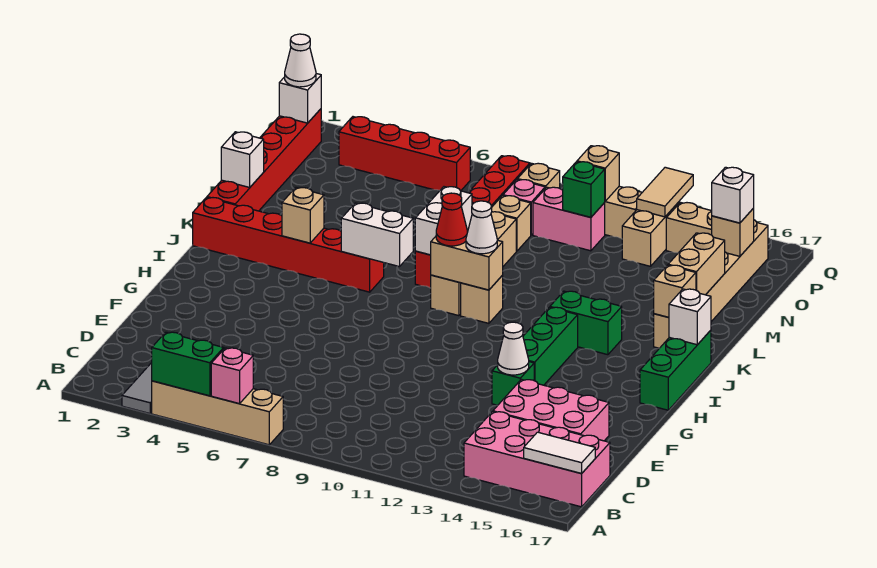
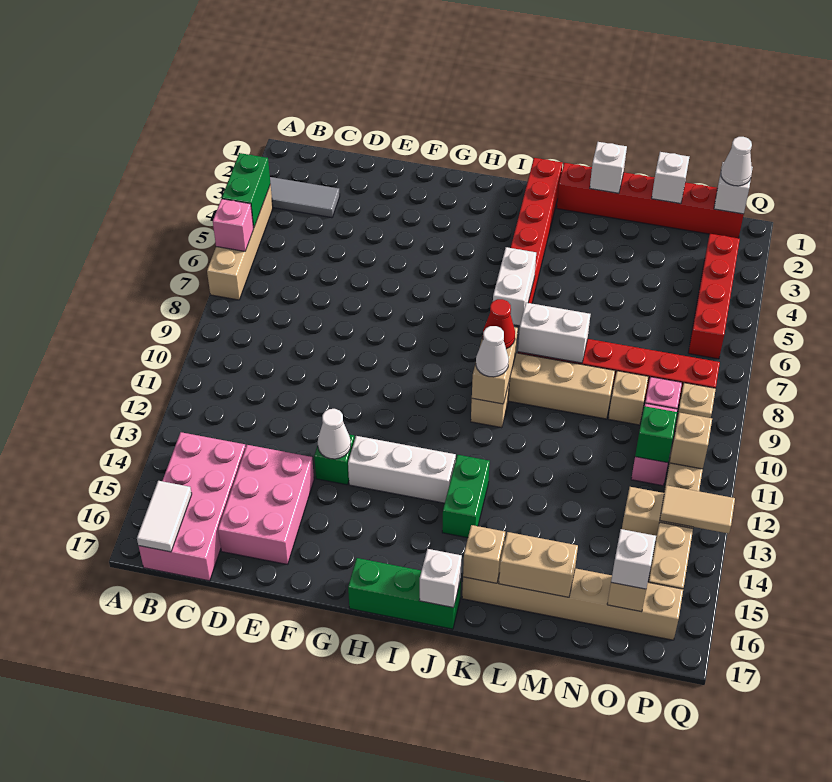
green brick G13:I13 level 1 -> white brick G13:I13 level 1
tan brick J4 level 2 -> none
none -> white brick N1 level 2

